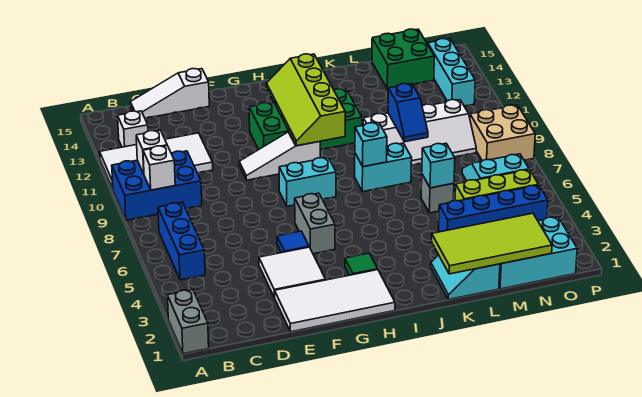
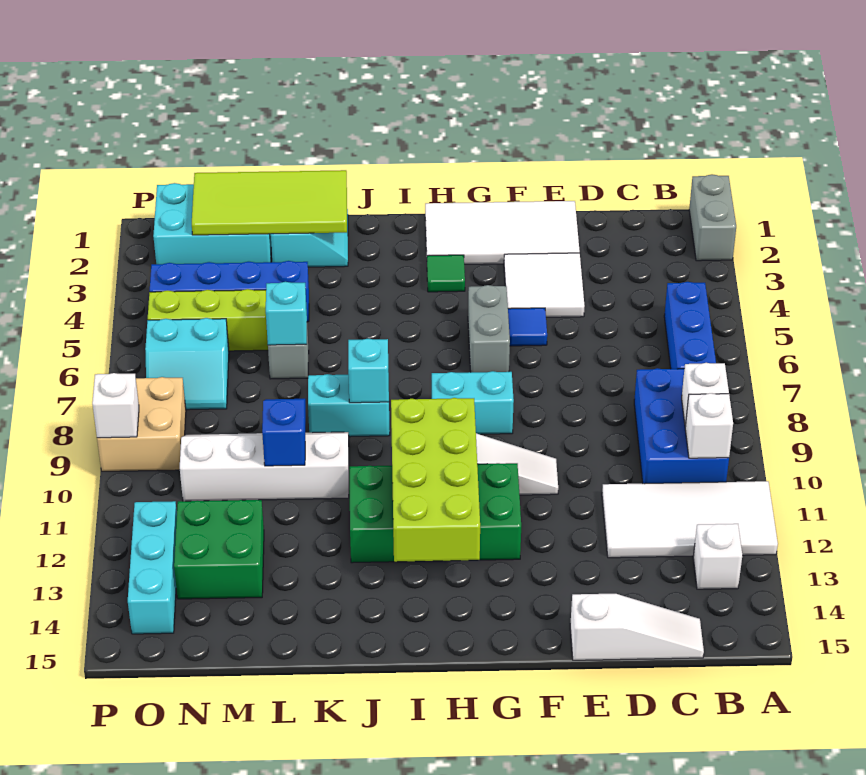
blue brick A9:C10 level 1 -> blue brick B8:C10 level 1
lime slope H10:I13 level 2 top I -> lime brick H10:I13 level 2
green brick M14:N15 level 1 -> green brick M12:N13 level 1
none -> white brick P9 level 2

